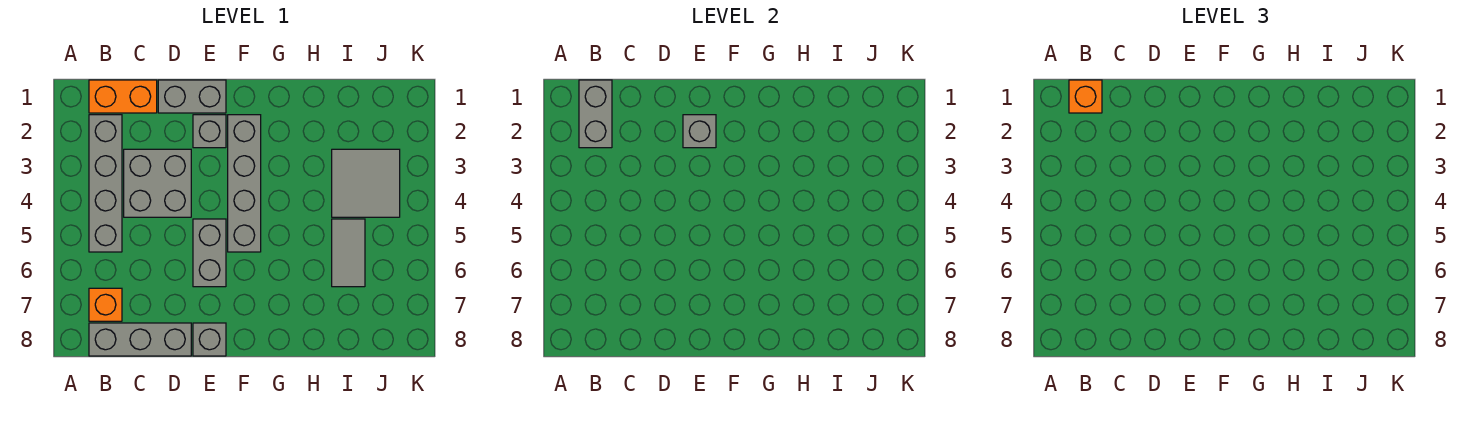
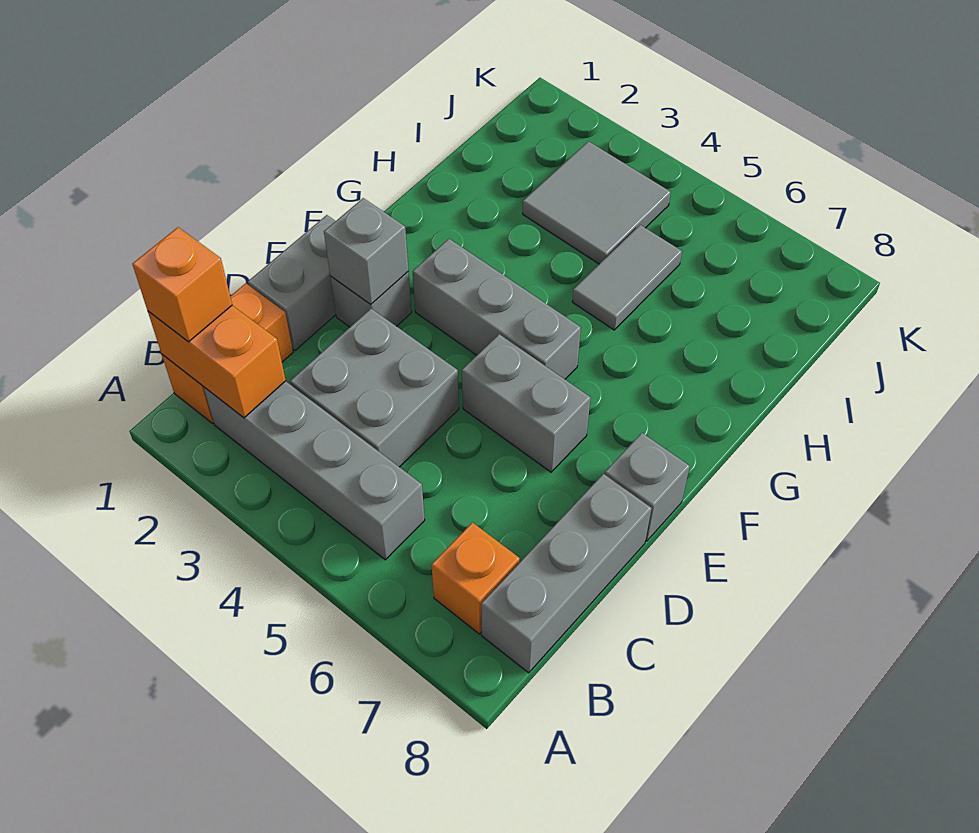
grey brick B1:B2 level 2 -> orange brick B1:B2 level 2
grey brick F2:F5 level 1 -> grey brick F3:F5 level 1
grey tile I5:I6 level 1 -> grey tile H5:I5 level 1

